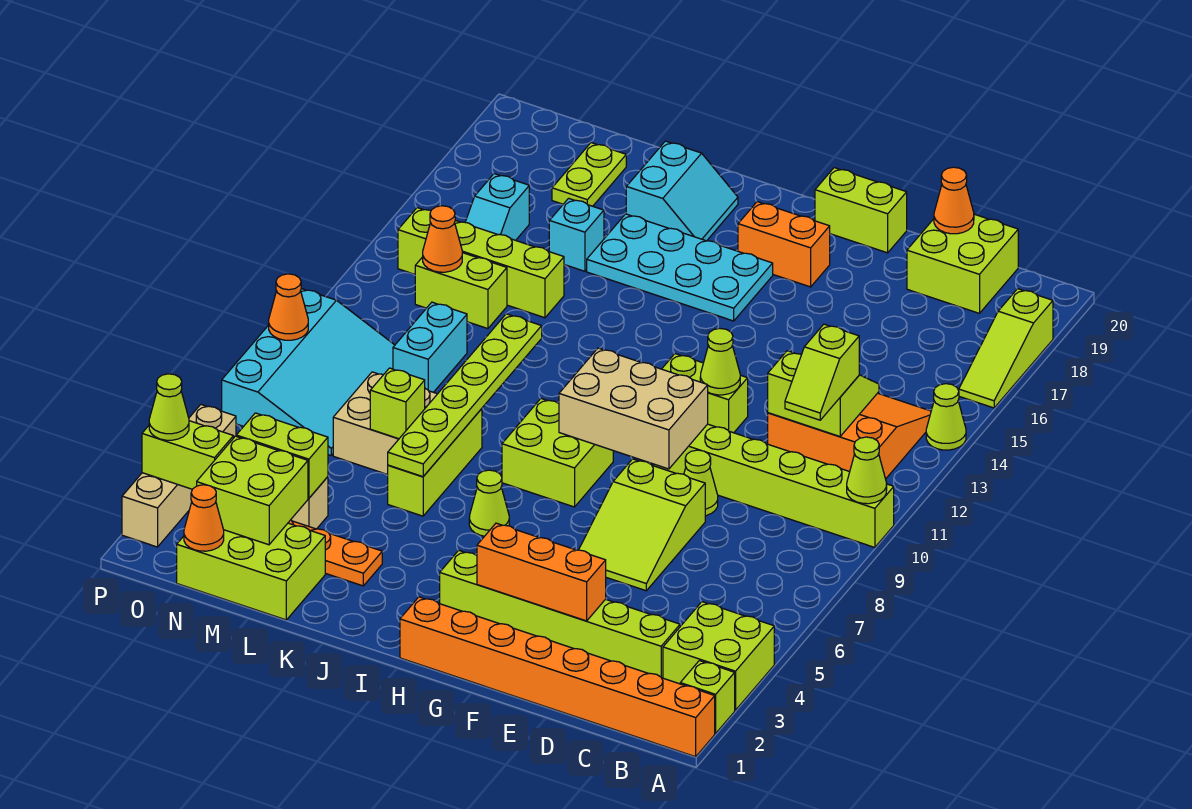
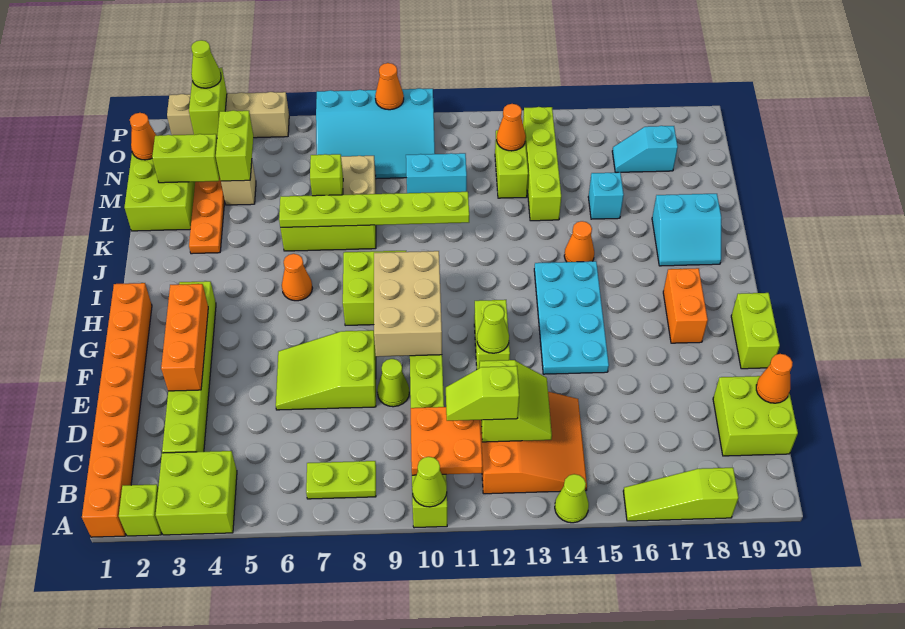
none -> orange plate B10:C11 level 2
cyan plate H16:K17 level 1 -> cyan plate F14:I15 level 1
lime cone I6 level 1 -> orange cone I6 level 1
none -> orange cone J15 level 1
lime brick M2:N3 level 2 -> lime brick M2:M3 level 2
lime plate M18:M19 level 1 -> lime plate B7:B8 level 1
cyan slope N15:N16 level 1 top 16 -> cyan slope N17:N18 level 1 top 18

